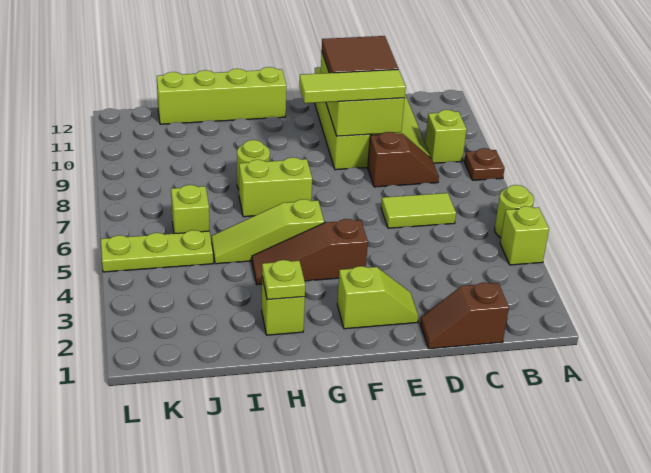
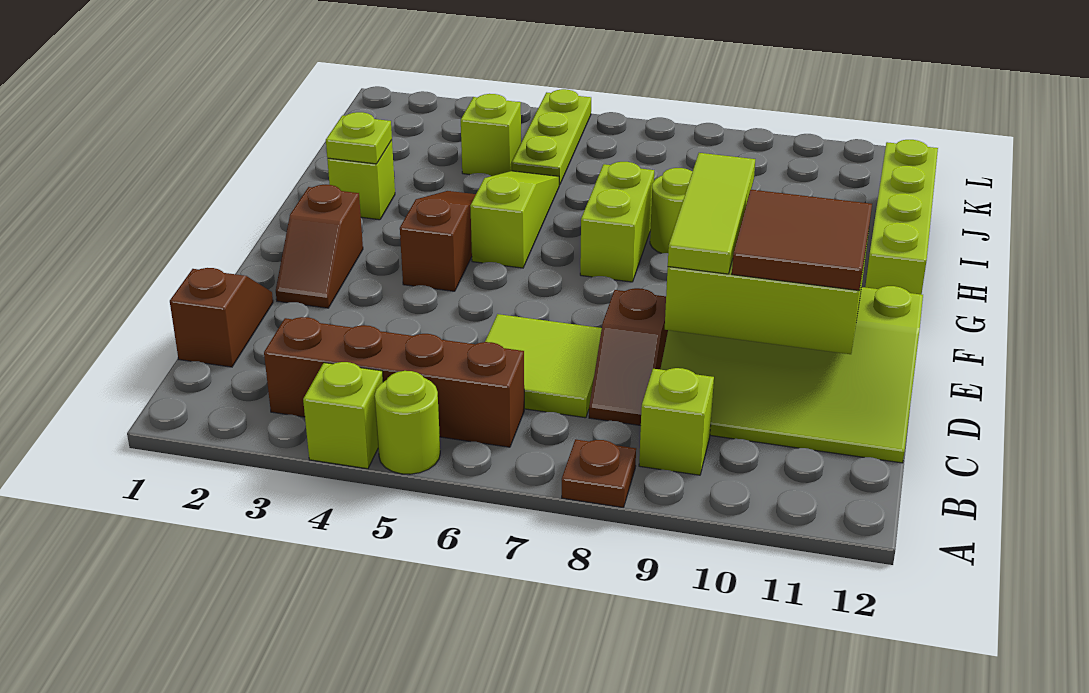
none -> brown brick B3:B6 level 1
lime tile C6:D6 level 1 -> lime tile C6:D7 level 1
lime slope E2:F2 level 1 top F -> brown slope E2:F2 level 1 top F
lime brick J6 level 1 -> lime brick J4 level 1

